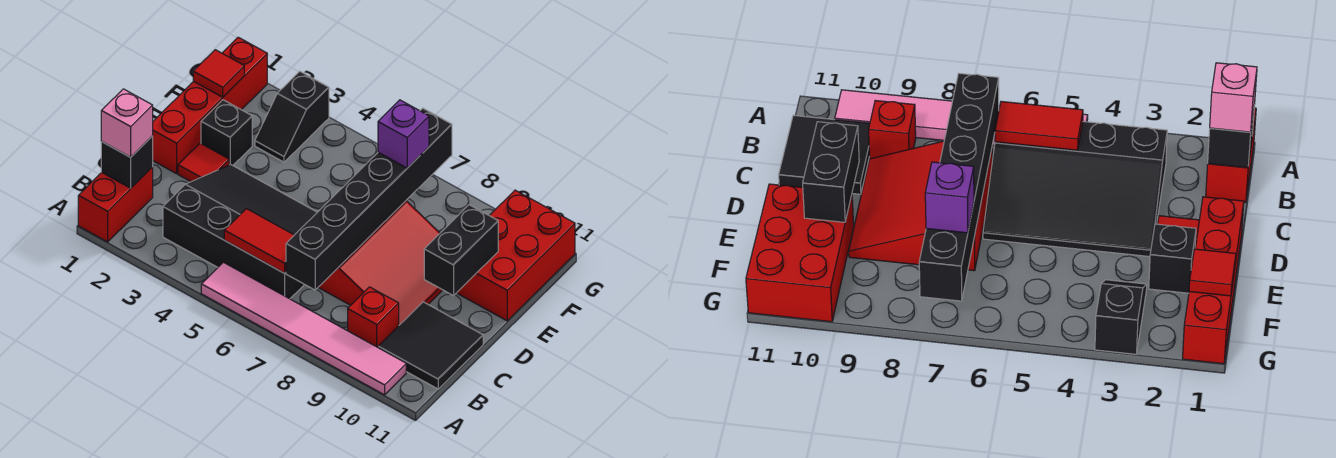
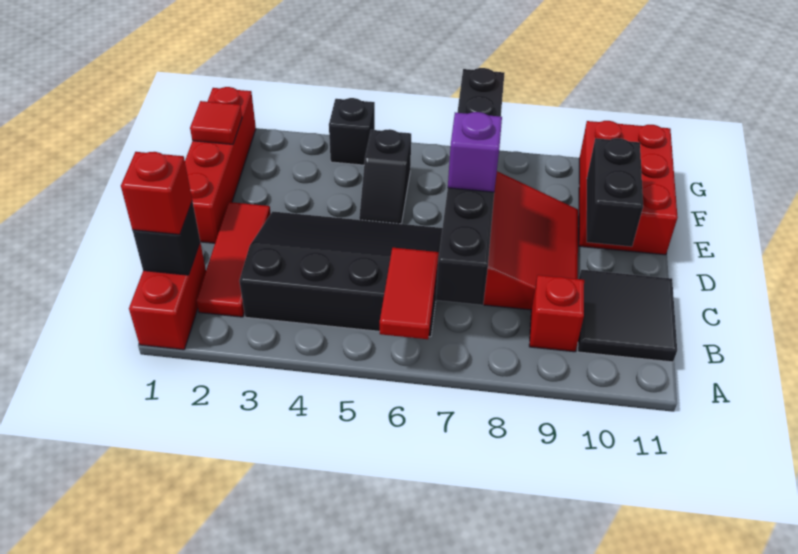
pink tile A5:A10 level 1 -> none
pink brick B1 level 3 -> red brick B1 level 3
red tile B5:B6 level 2 -> red tile A6:B6 level 2
red tile D2 level 1 -> red tile B2:D2 level 1
black brick E2 level 1 -> black brick G4 level 1
black slope F3:G3 level 1 top G -> black slope E5:F5 level 1 top F
purple brick F7 level 3 -> purple brick D7 level 3

